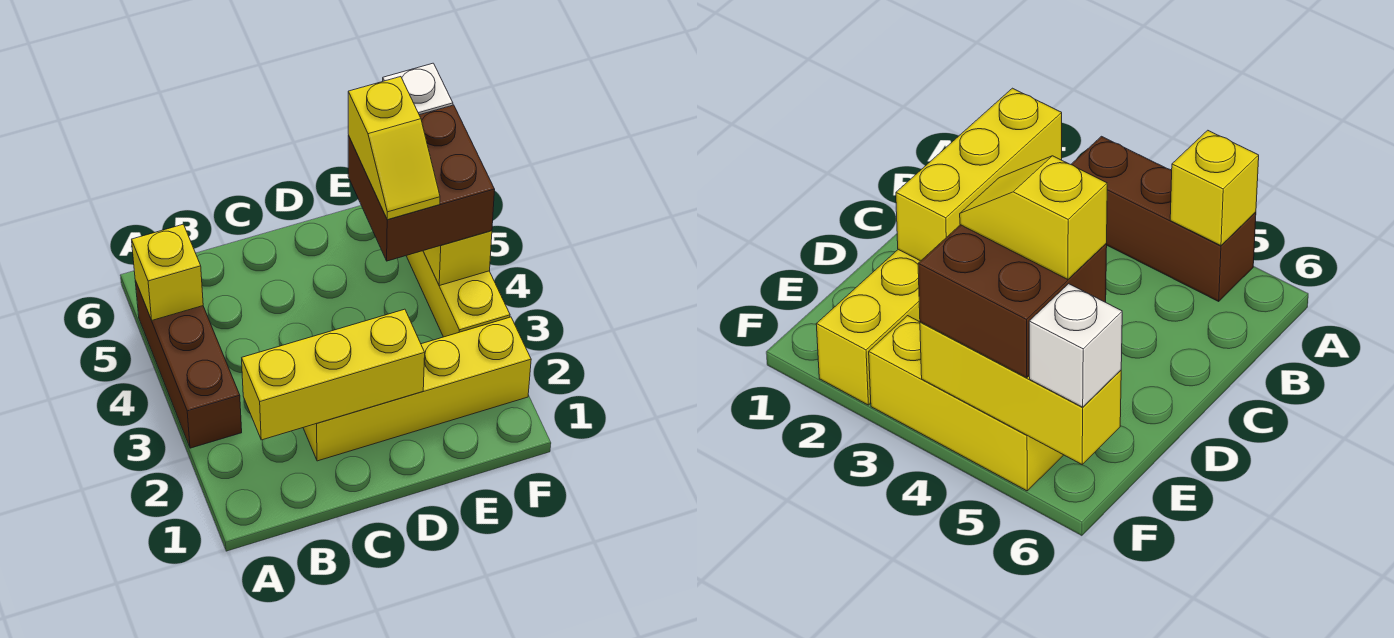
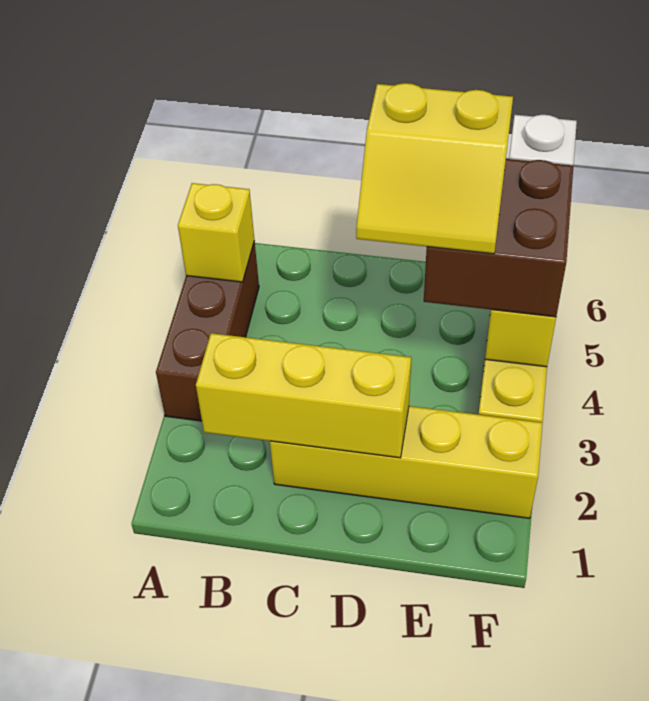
yellow slope E4:E5 level 4 top 5 -> yellow slope D4:E5 level 4 top 5

